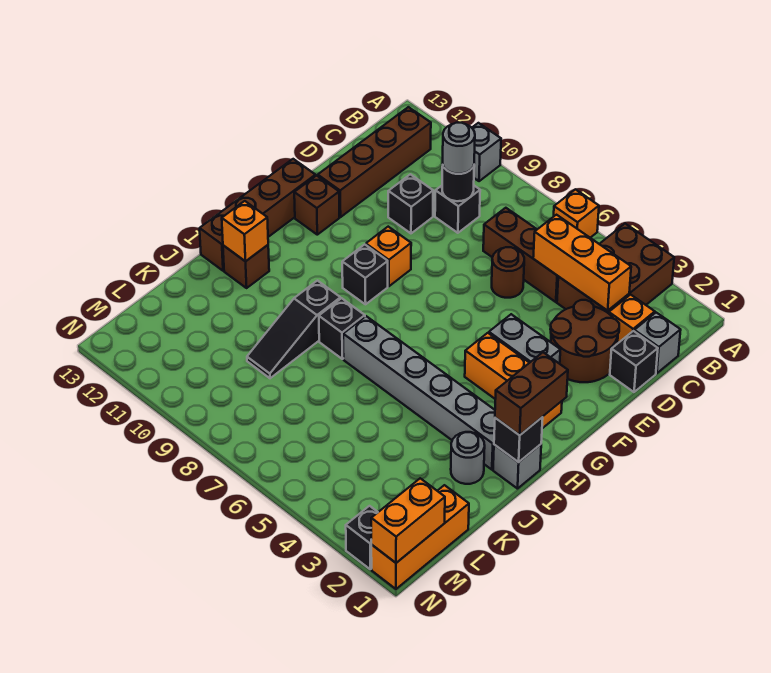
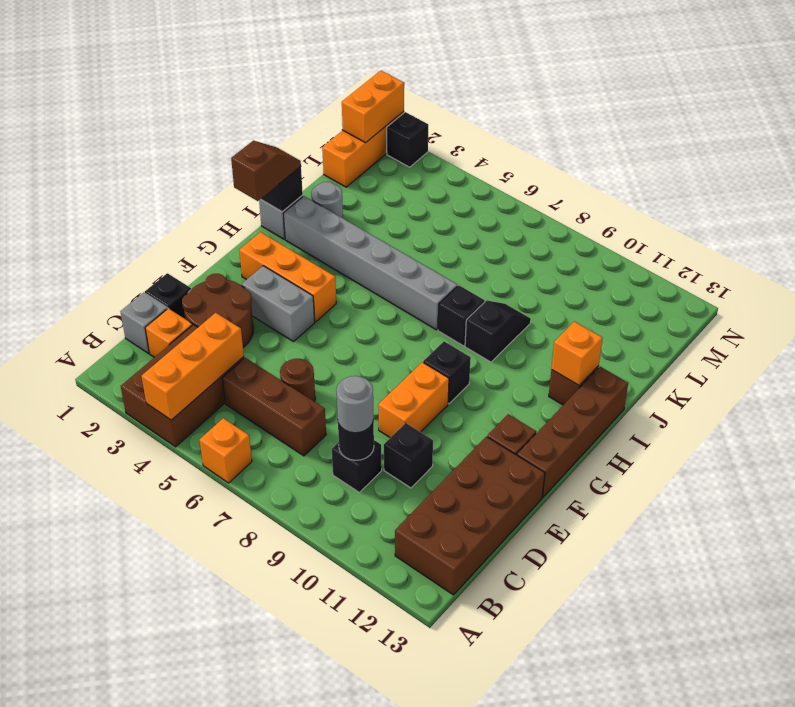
grey brick A10 level 1 -> none
brown brick B12:E12 level 1 -> brown brick B12:E13 level 1
orange brick C3:C5 level 2 -> orange brick A4:C4 level 2
orange brick F9 level 1 -> orange brick E9:F9 level 1
brown brick H1:I1 level 3 -> brown slope H1:I1 level 3 top H
black slope I9:K9 level 1 top I -> black slope I9:J9 level 1 top I

